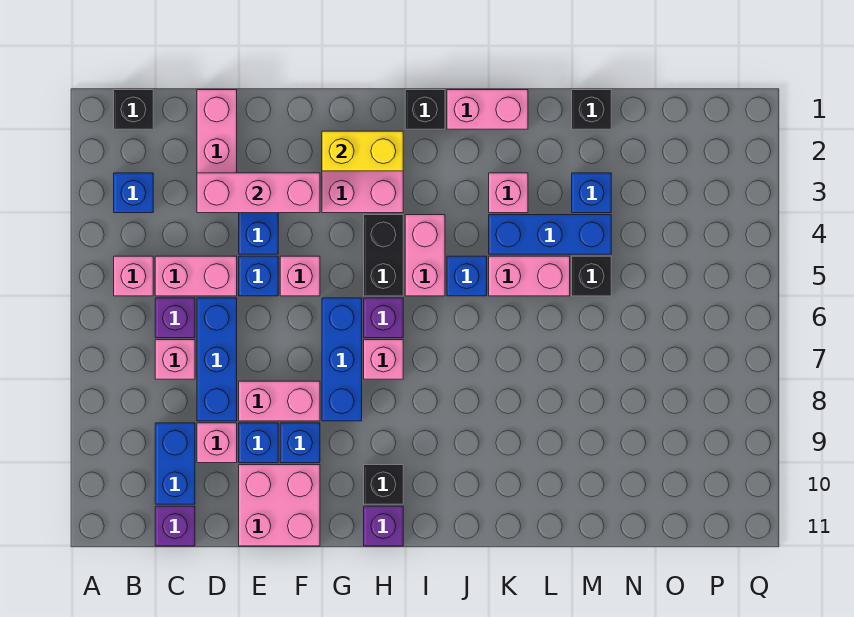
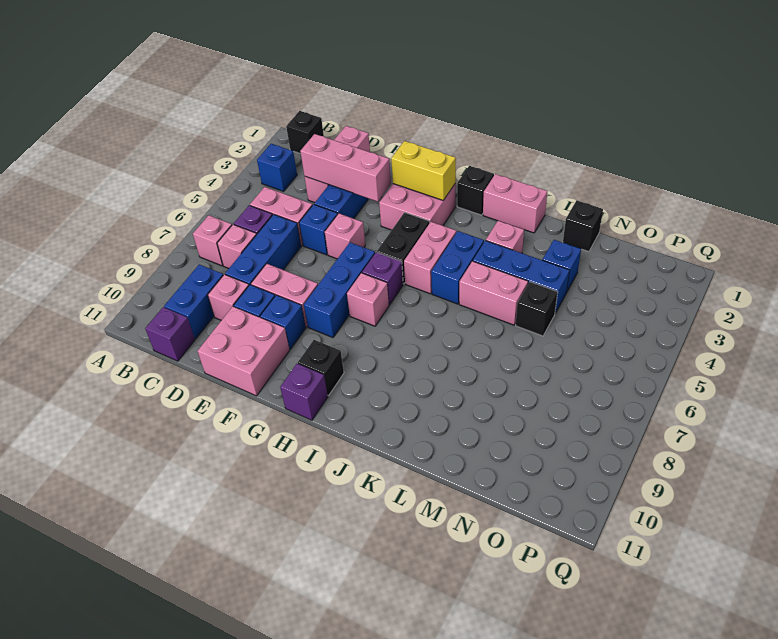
pink brick B5 level 1 -> pink brick B7 level 1
blue brick J5 level 1 -> blue brick J4:J5 level 1

